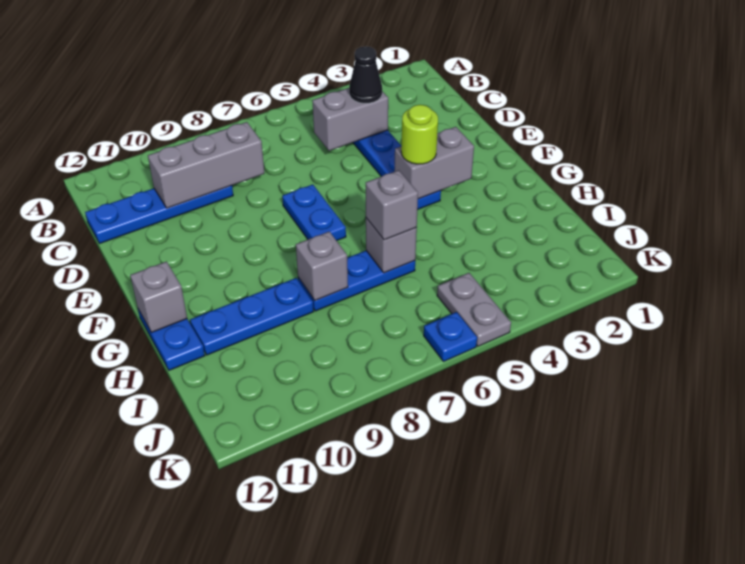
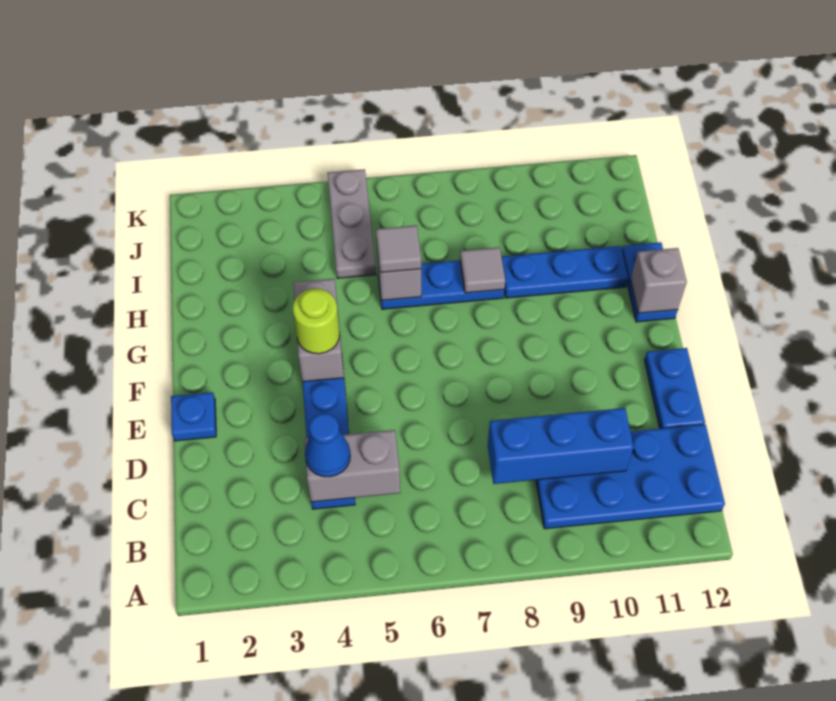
black cone C4 level 3 -> blue cone C4 level 3
grey brick C8:C10 level 2 -> blue brick C8:C10 level 2
blue plate C9:C12 level 1 -> blue plate B9:C12 level 1
blue plate E7:F7 level 1 -> blue plate D12:E12 level 1
grey brick F3:F4 level 2 -> grey brick F4:G4 level 2
grey brick H6 level 3 -> grey tile H6 level 3
grey brick H8 level 2 -> grey tile H8 level 2
grey plate J5:K5 level 1 -> grey plate I5:K5 level 1
blue plate K6 level 1 -> blue plate E1 level 1

